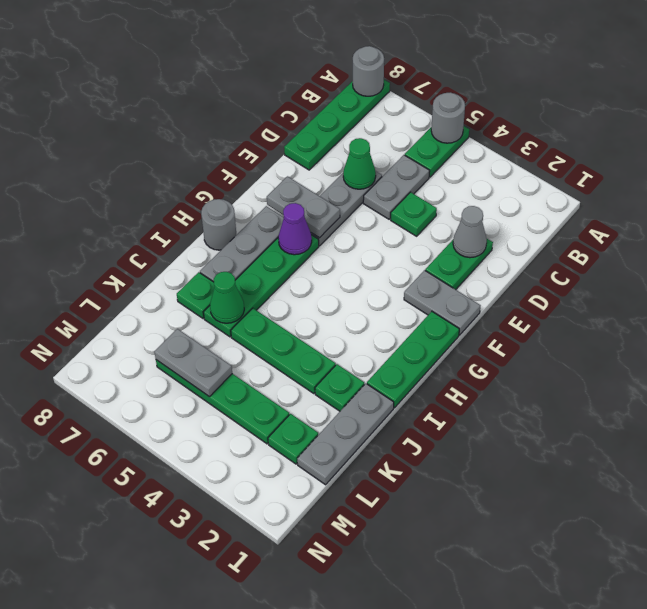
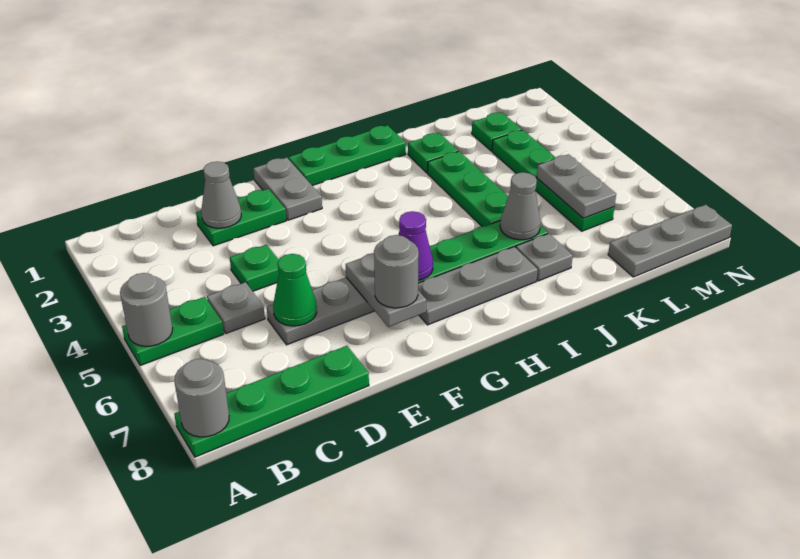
grey plate C5:D5 level 1 -> grey plate C5 level 1
grey round brick H8 level 1 -> grey round brick F7 level 3
grey plate J1:L1 level 1 -> grey plate L8:N8 level 1
green cone J6 level 2 -> grey cone J6 level 2
green plate J7 level 1 -> grey plate J7 level 1

